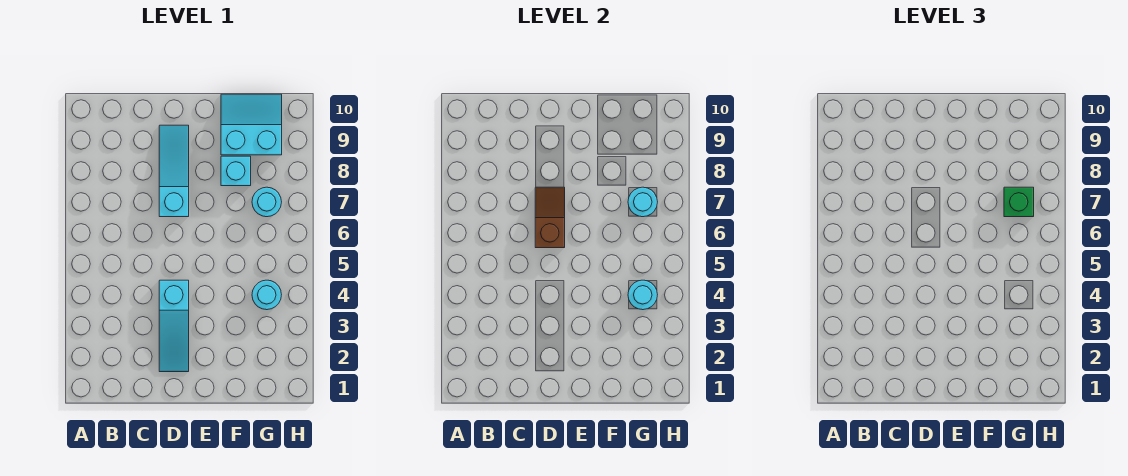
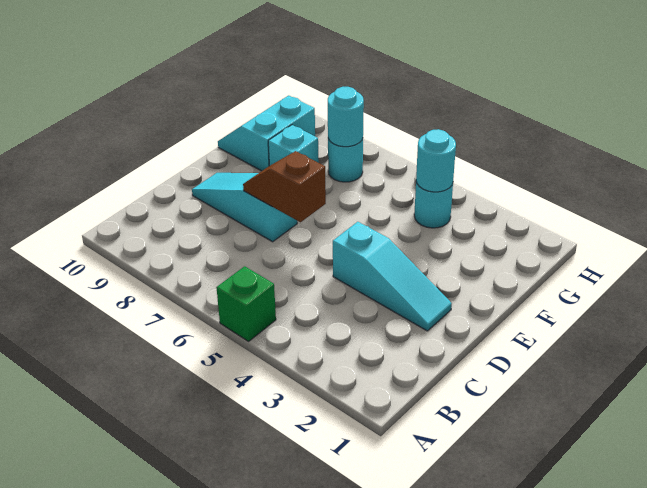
green brick G7 level 3 -> green brick A5 level 1

